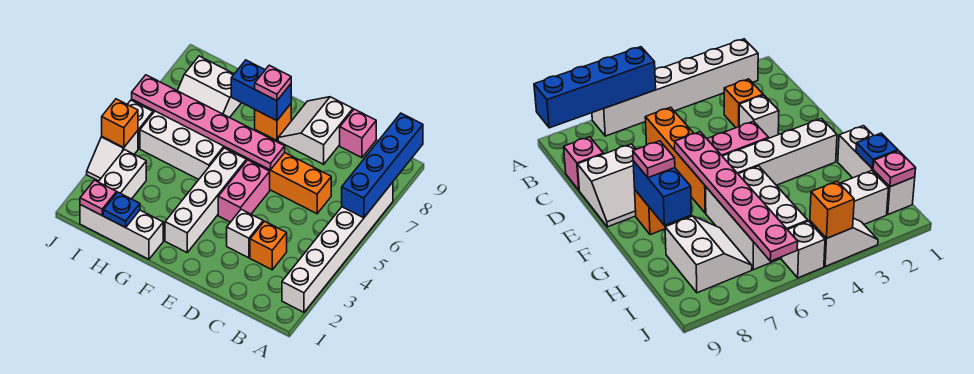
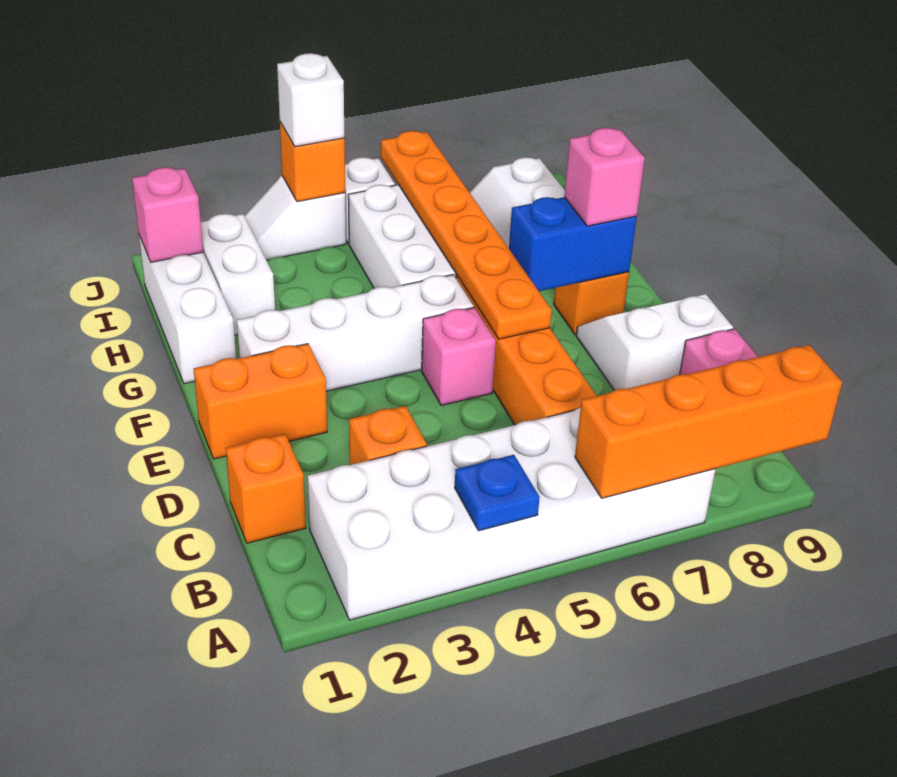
white brick A2:A7 level 1 -> white brick A2:B7 level 1
blue brick A6:A9 level 2 -> orange brick A6:A9 level 2
none -> orange brick C1 level 1
white brick D3 level 1 -> white brick J4 level 3
none -> orange brick E1:E2 level 1
pink brick E4:E5 level 1 -> pink brick E5 level 1
pink plate E6:J6 level 2 -> orange plate E6:J6 level 2
blue brick F8:G8 level 2 -> blue brick F7:F8 level 2
pink plate F8 level 3 -> pink brick F8 level 3
blue plate H1 level 2 -> blue plate A4 level 2
pink plate I1 level 2 -> pink brick I1 level 2
white brick I2:I3 level 1 -> white brick H2:I2 level 1

